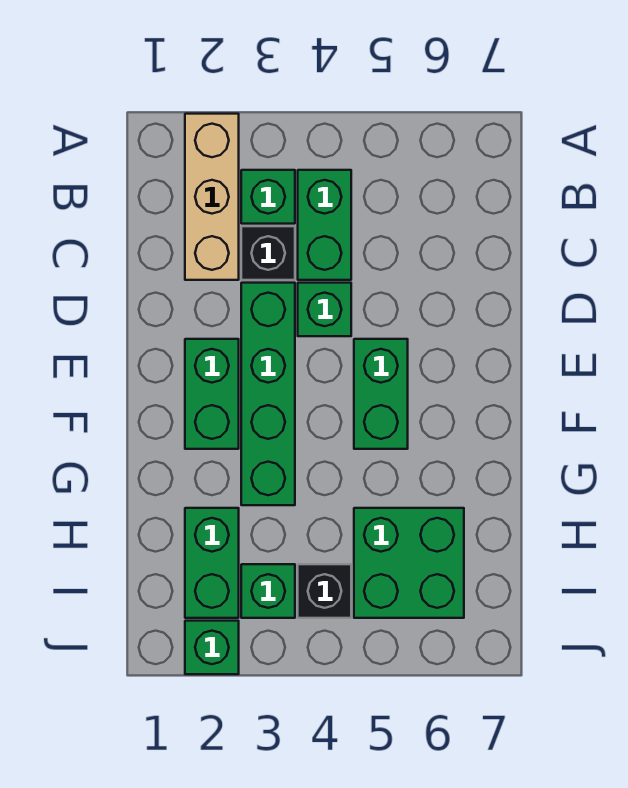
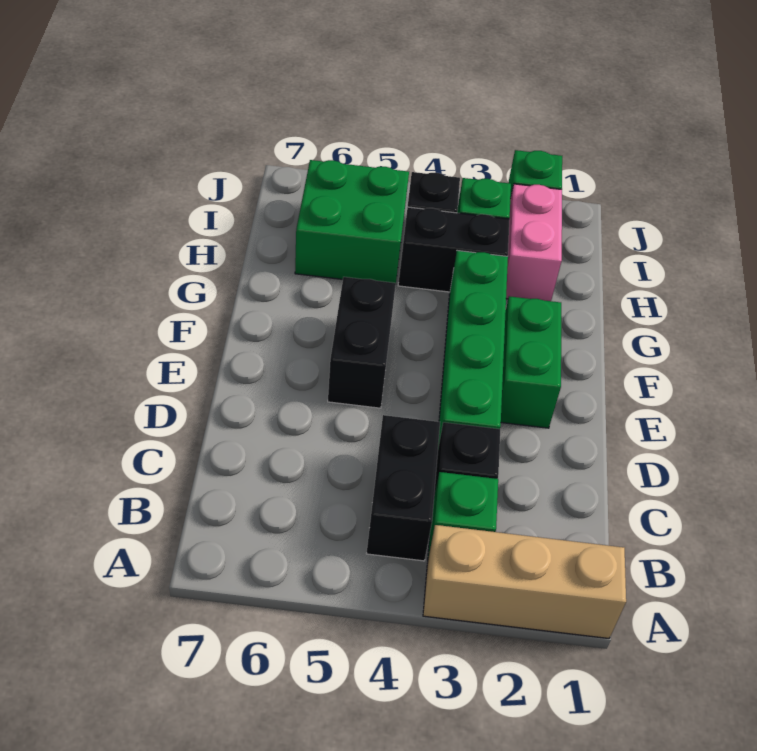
tan brick A2:C2 level 1 -> tan brick A1:A3 level 1
green brick B4:C4 level 1 -> black brick B4:C4 level 1
green brick D4 level 1 -> none
green brick E5:F5 level 1 -> black brick E5:F5 level 1
green brick H2:I2 level 1 -> pink brick H2:I2 level 1
none -> black brick H3:H4 level 1

